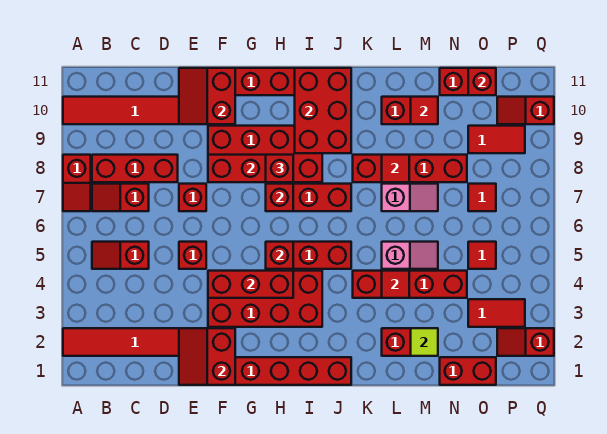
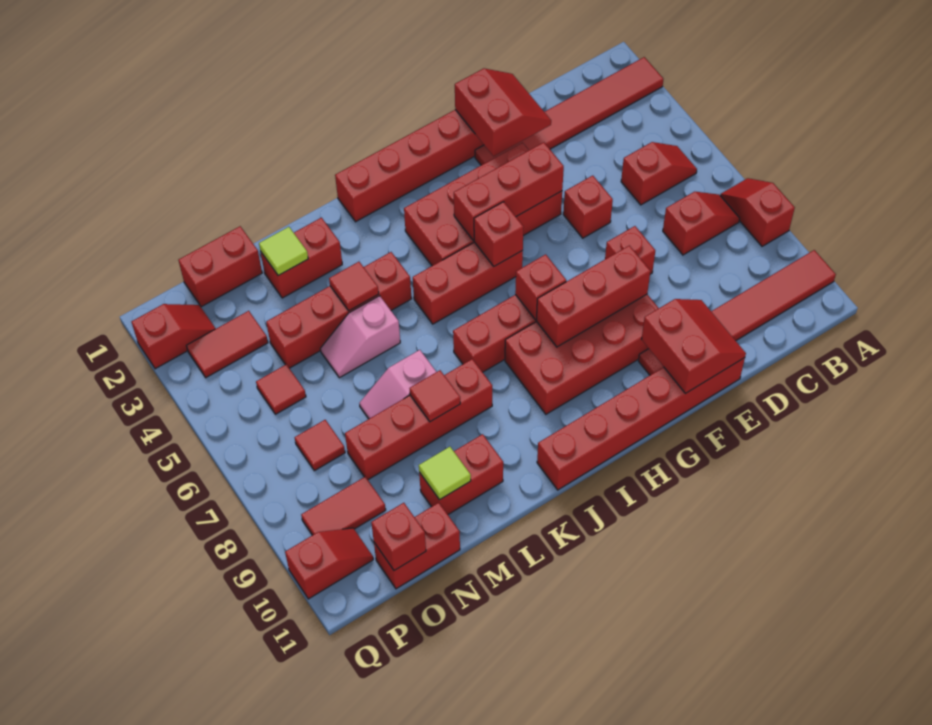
red brick B8:D8 level 1 -> none
red brick H8 level 3 -> none
red brick I9:J11 level 2 -> none
red tile M10 level 2 -> lime tile M10 level 2

